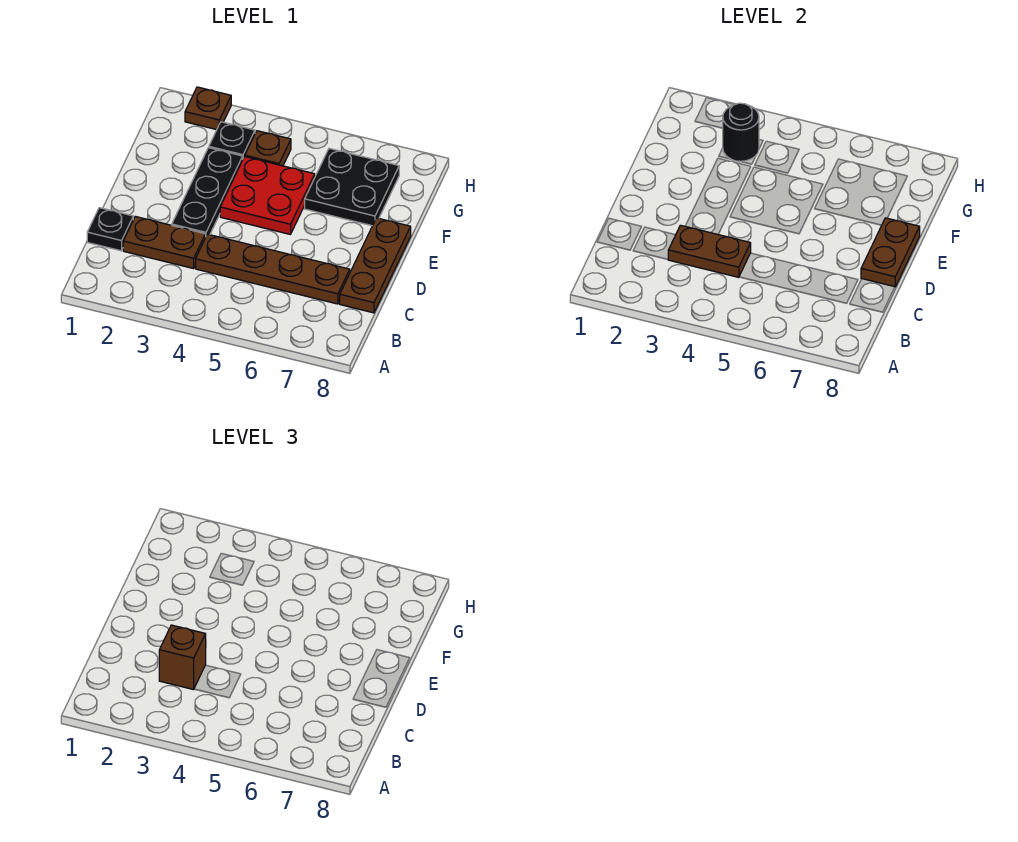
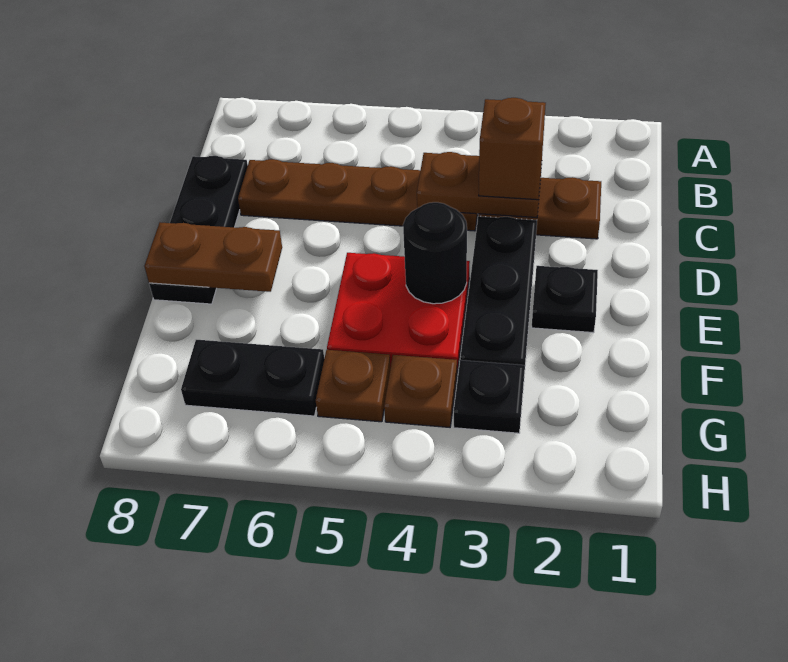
black plate C1 level 1 -> black plate E2 level 1
brown plate C8:E8 level 1 -> black plate C8:E8 level 1
brown plate D8:E8 level 2 -> brown plate E7:E8 level 2
black plate F6:G7 level 1 -> black plate G6:G7 level 1
black round brick G3 level 2 -> black round brick E4 level 2
brown plate H2 level 1 -> brown plate G5 level 1

